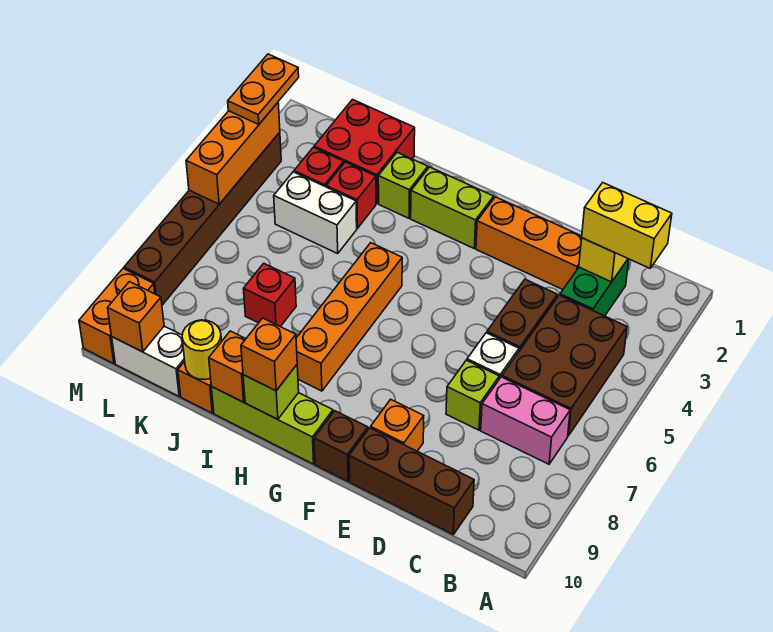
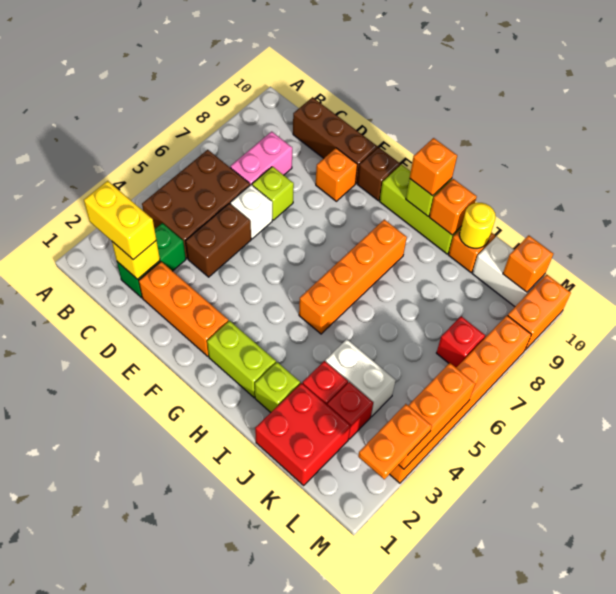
pink brick B7:C7 level 1 -> pink brick C7:C8 level 1
red brick J7 level 1 -> red brick L7 level 1
brown brick M3:M8 level 1 -> orange brick M3:M8 level 1

